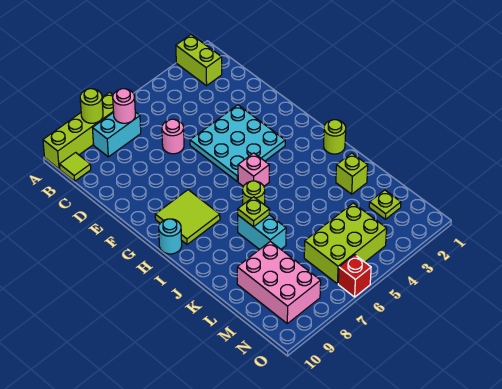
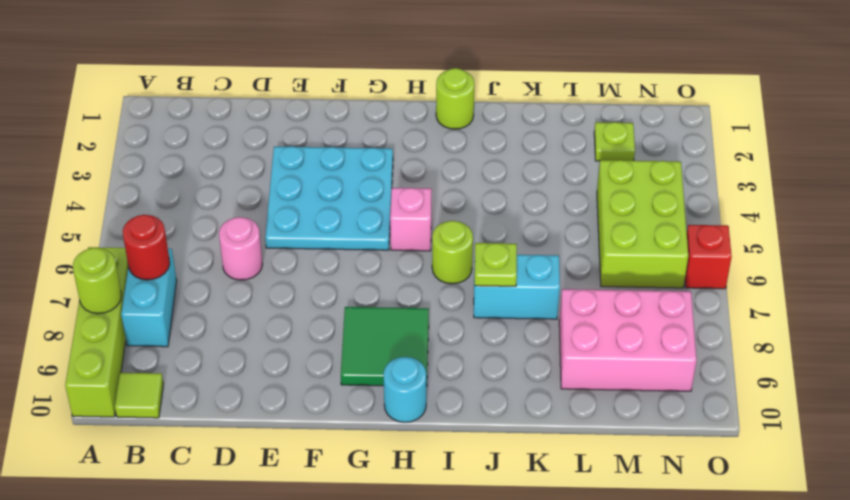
lime brick A2:B2 level 1 -> none
pink round brick B7 level 2 -> red round brick B7 level 2
lime tile G8:H9 level 1 -> green tile G8:H9 level 1
lime brick K2 level 1 -> none

